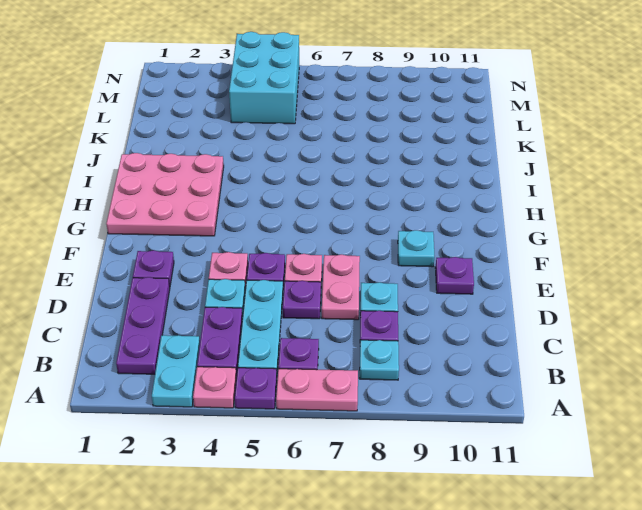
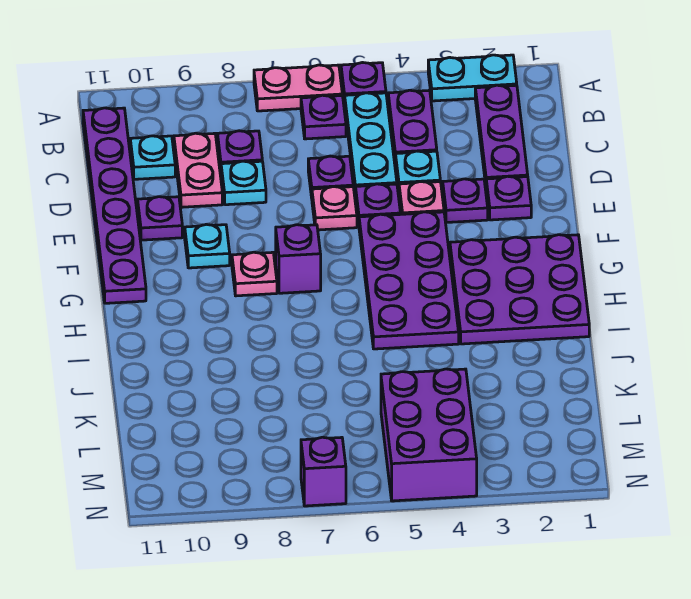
cyan plate A3:B3 level 1 -> cyan plate A2:A3 level 1
pink plate A4 level 1 -> pink plate G8 level 1
cyan plate B8 level 1 -> cyan plate C10 level 1
none -> purple plate B11:G11 level 1
pink plate D7:E7 level 1 -> pink plate C9:D9 level 1
none -> purple plate E3 level 1
none -> purple plate F4:I5 level 1
pink plate G1:I3 level 1 -> purple plate G1:I3 level 1
none -> purple brick G7 level 1
cyan brick L4:N5 level 1 -> purple brick L4:N5 level 1
none -> purple brick N7 level 1

